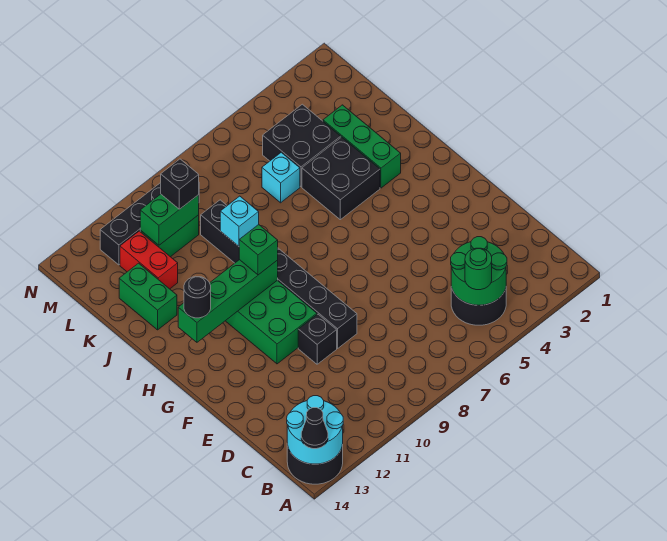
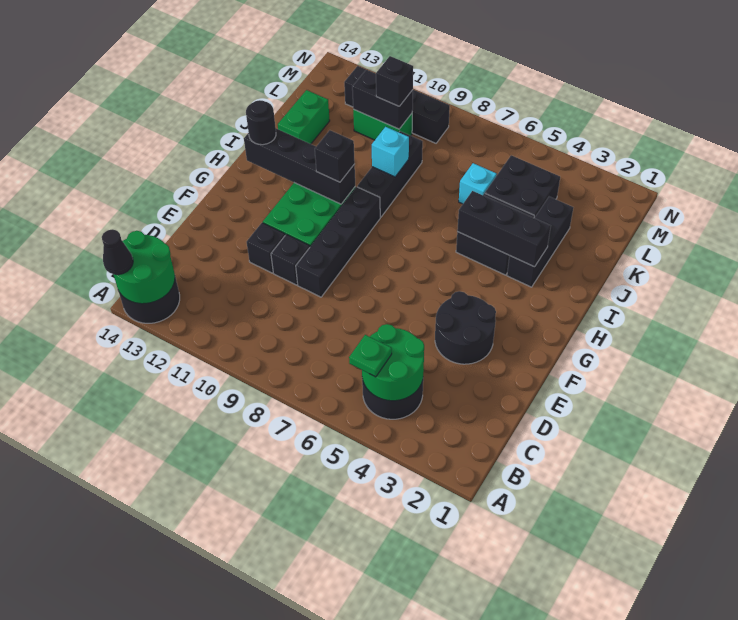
cyan round brick A13:B14 level 2 -> green round brick A13:B14 level 2
green round brick B5 level 3 -> green plate B5 level 3
none -> black round brick E3:F4 level 1
none -> black brick E11 level 1
green brick H10:H13 level 2 -> black brick H10:H13 level 2
green brick H10 level 3 -> black brick H10 level 3
green brick I3:K3 level 1 -> black brick I3:K3 level 1
none -> black brick I3:I5 level 2
red brick K12:L12 level 1 -> none
green brick L10:L11 level 2 -> black brick L10:L11 level 2

